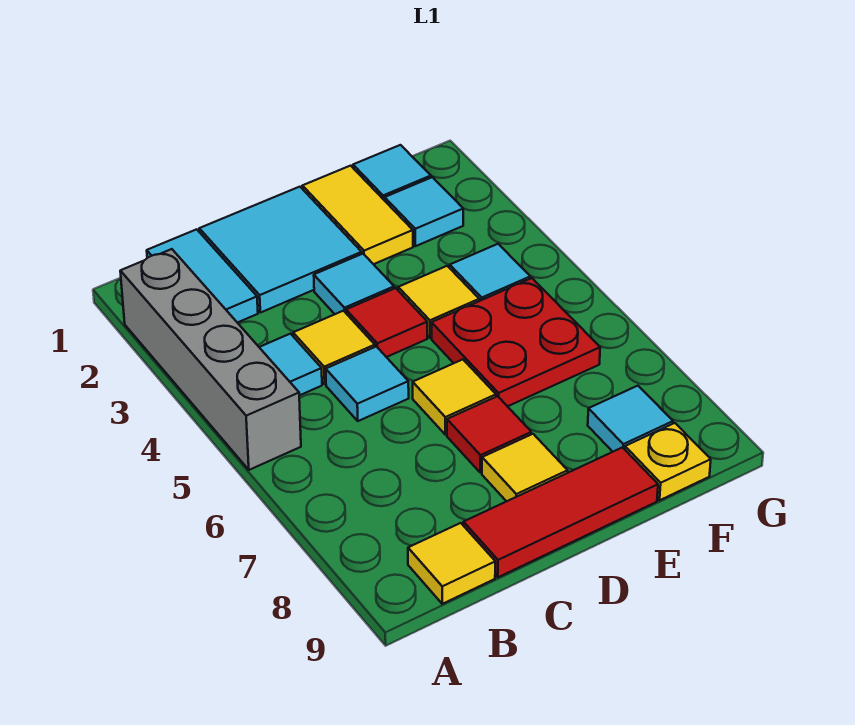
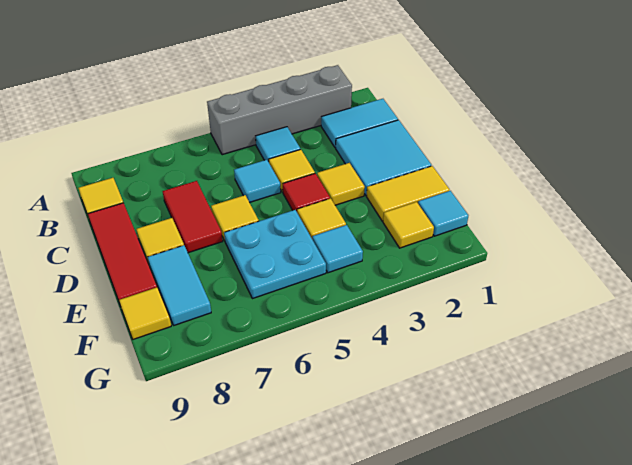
cyan tile D3 level 1 -> yellow tile D3 level 1
red tile D7 level 1 -> red tile C7:D7 level 1
red plate E5:F6 level 1 -> cyan plate E5:F6 level 1
cyan tile F2 level 1 -> yellow tile F2 level 1
cyan tile F8 level 1 -> cyan tile E8:F8 level 1
yellow plate F9 level 1 -> yellow tile F9 level 1

